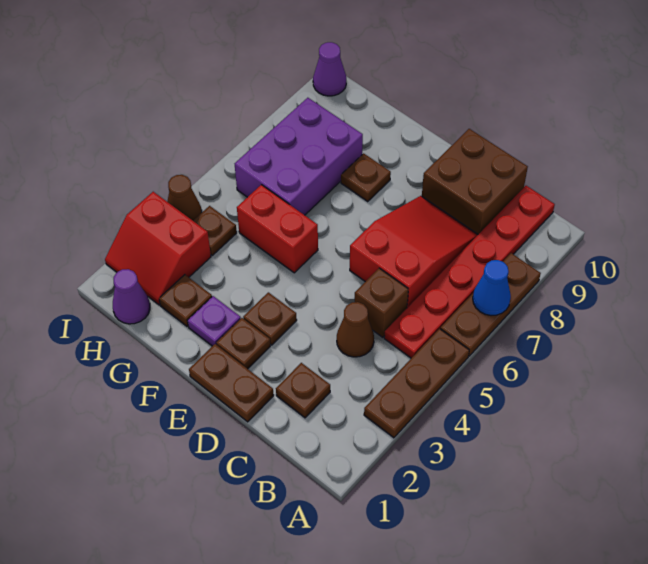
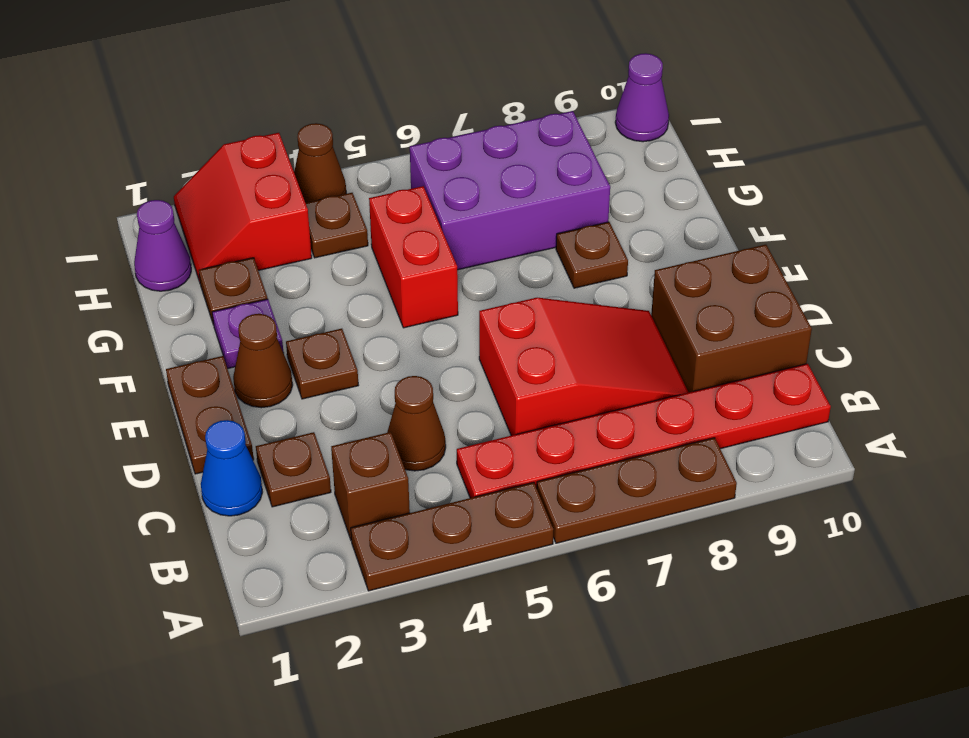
blue cone A7 level 2 -> blue cone C1 level 1
brown brick C5 level 1 -> brown brick B3 level 1
brown plate E2 level 1 -> brown cone E2 level 1

